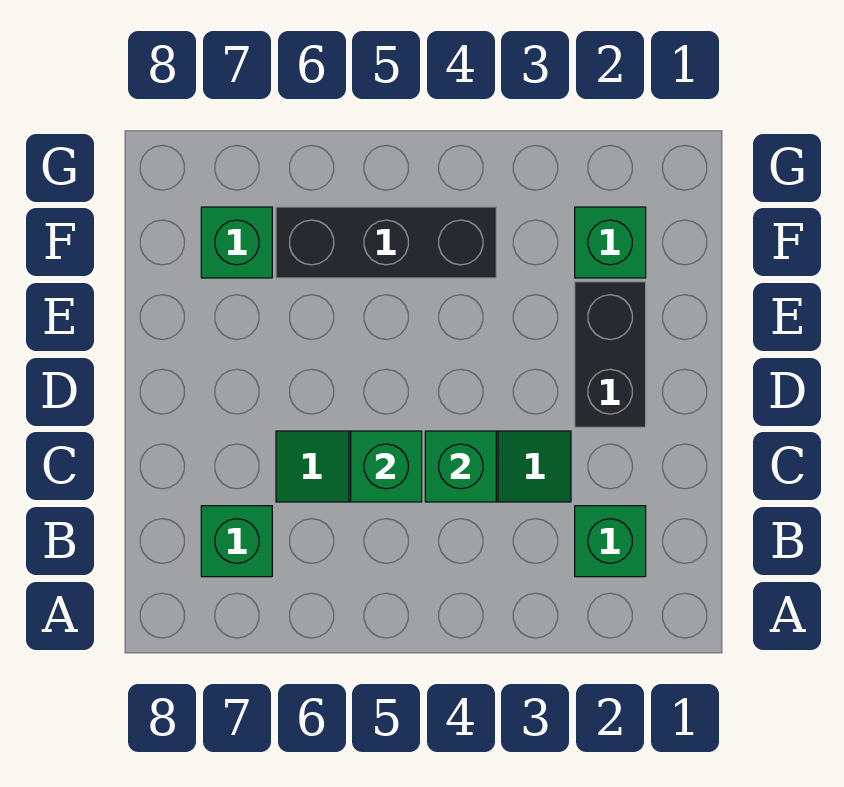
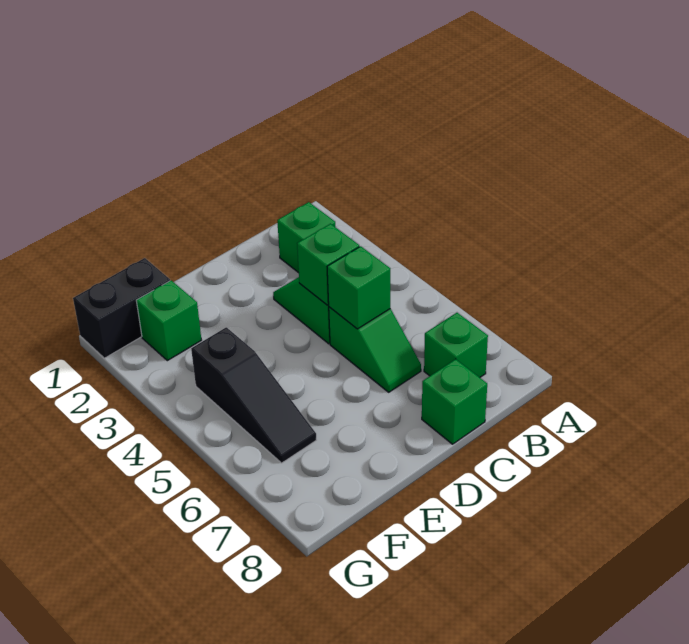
black brick D2:E2 level 1 -> black brick F1:G1 level 1
black brick F4:F6 level 1 -> black slope F4:F6 level 1 top 4
green brick F7 level 1 -> green brick C8 level 1

